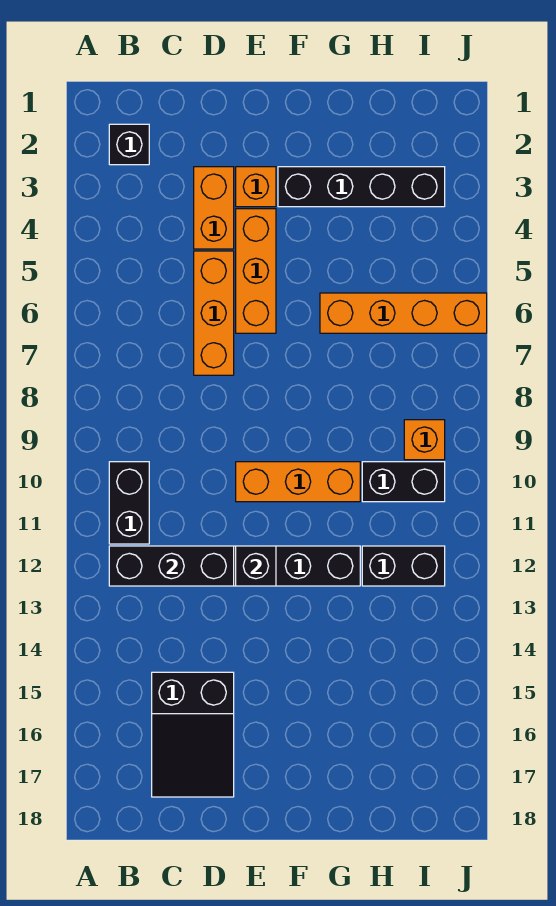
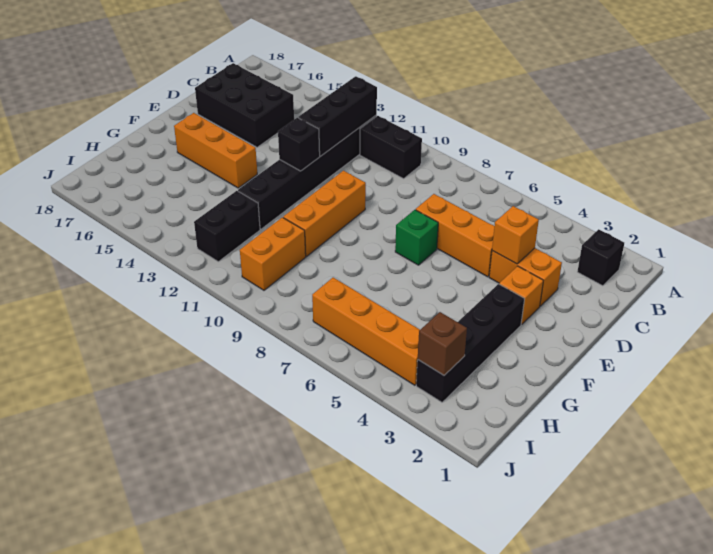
black slope C15:D17 level 1 top 15 -> black brick C15:D17 level 1
orange brick E4:E6 level 1 -> orange brick F14:F16 level 1
none -> green brick E7 level 1
orange brick G6:J6 level 1 -> orange brick I4:I7 level 1
black brick H10:I10 level 1 -> orange brick H10:I10 level 1
none -> brown brick I3 level 2
orange brick I9 level 1 -> orange brick D4 level 2

